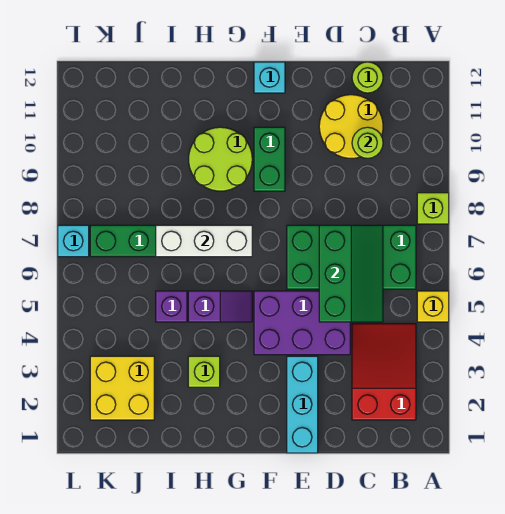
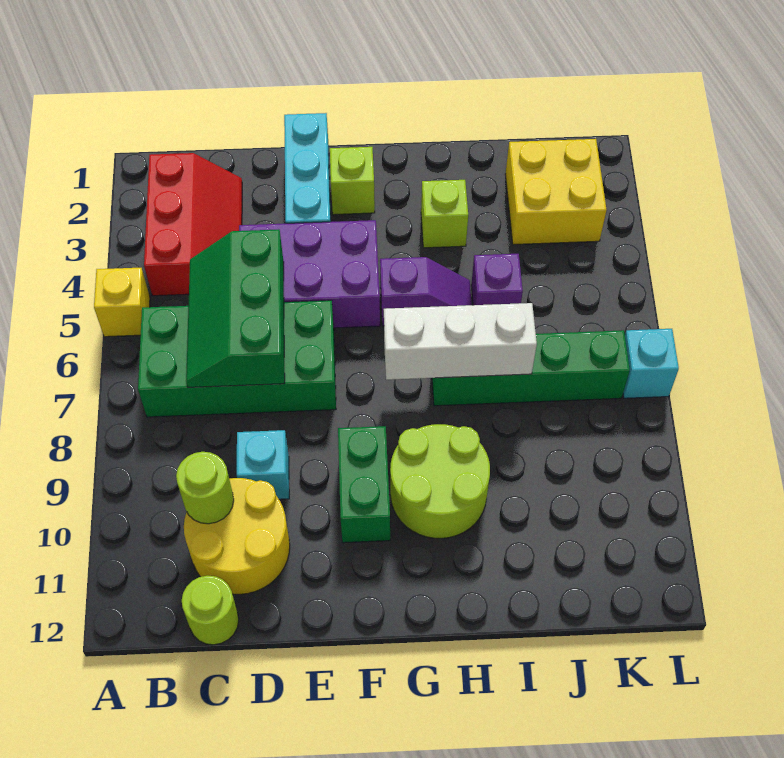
lime brick A8 level 1 -> lime brick F2 level 1
red slope B2:C4 level 1 top 2 -> red slope B2:C4 level 1 top B
cyan brick F12 level 1 -> cyan brick D9 level 1
purple slope G5:H5 level 1 top H -> purple slope G5:H5 level 1 top G

